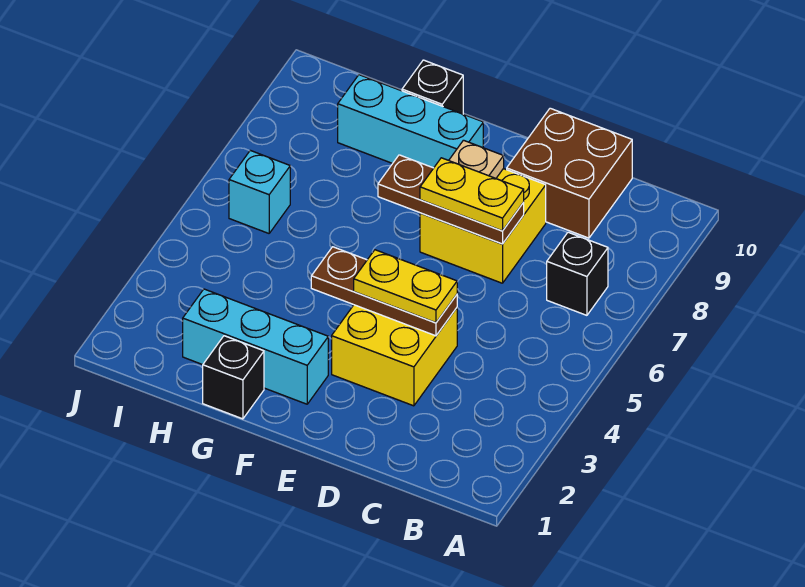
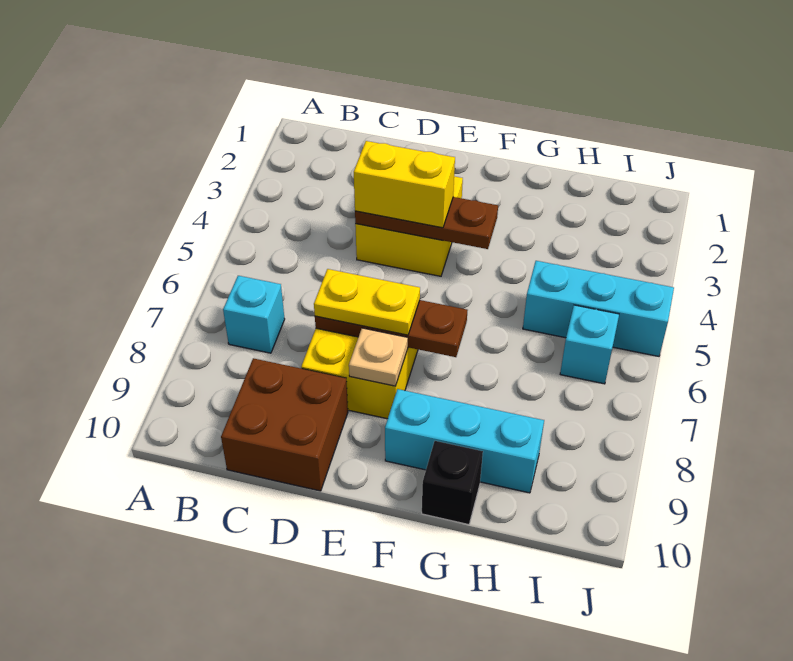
black brick B7 level 1 -> cyan brick B7 level 1
yellow plate D4:E4 level 3 -> yellow brick D4:E4 level 3
cyan brick F2:H2 level 1 -> cyan brick H5:J5 level 1
black brick G1 level 1 -> none

